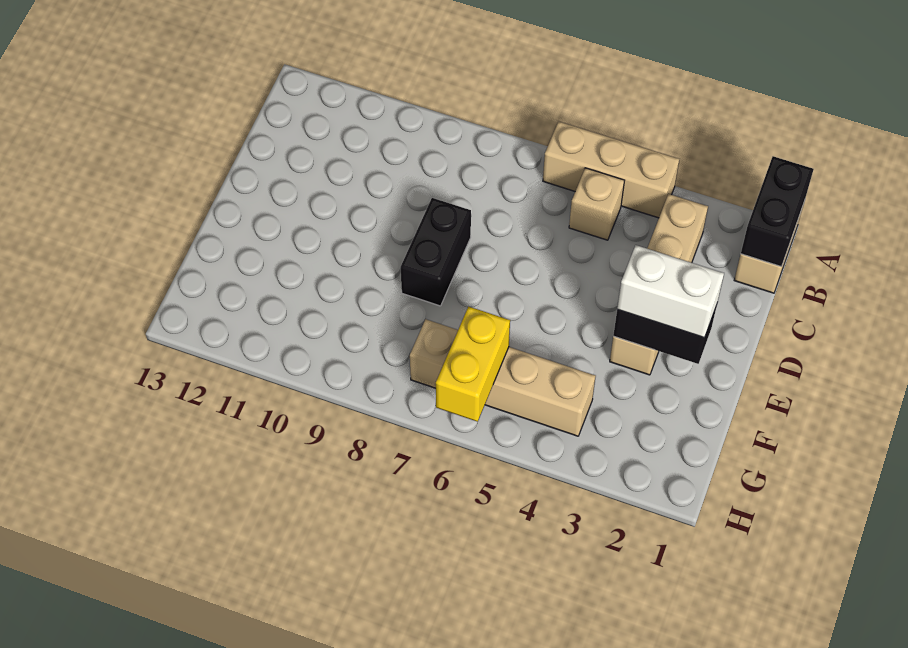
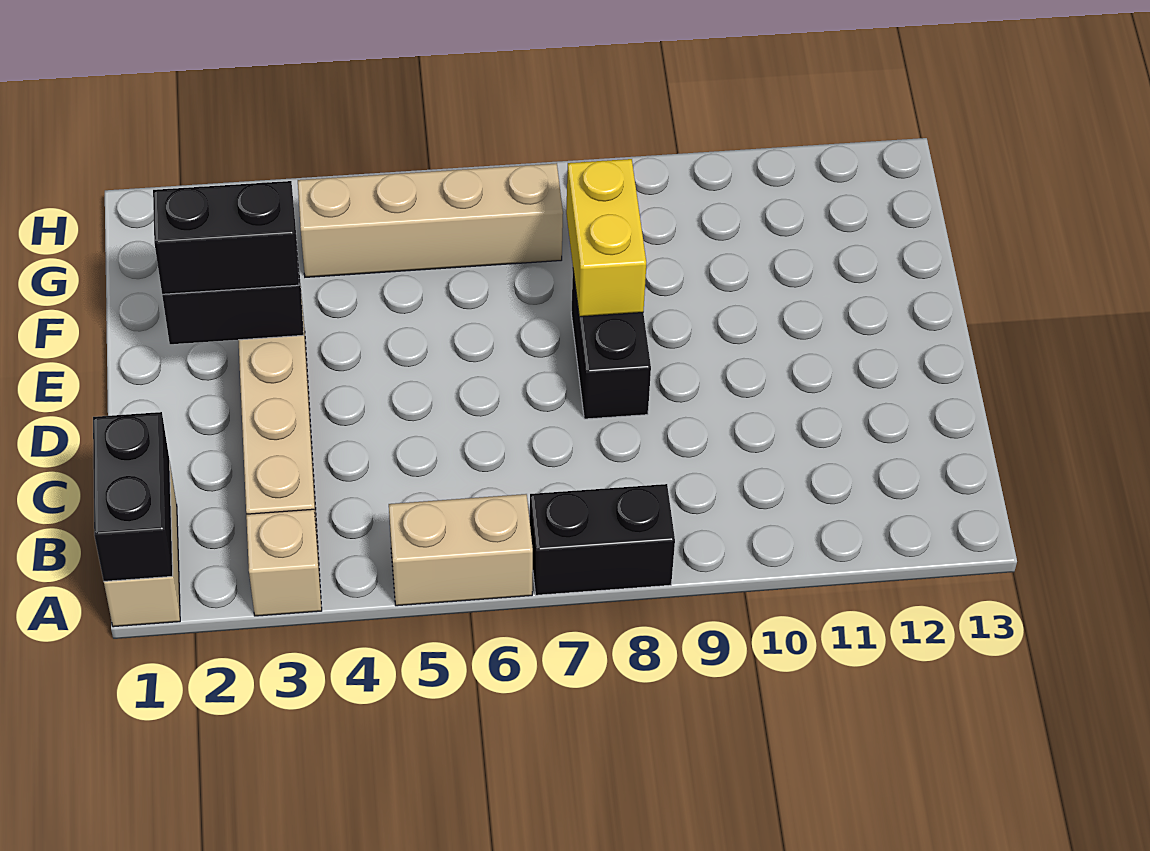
tan brick A4:A6 level 1 -> tan brick A5:A6 level 1
none -> black brick A7:A8 level 1
tan brick B5 level 1 -> tan brick A3 level 1
white brick E2:E3 level 3 -> black brick E2:E3 level 3
yellow brick G6:H6 level 2 -> yellow brick E8:F8 level 2

